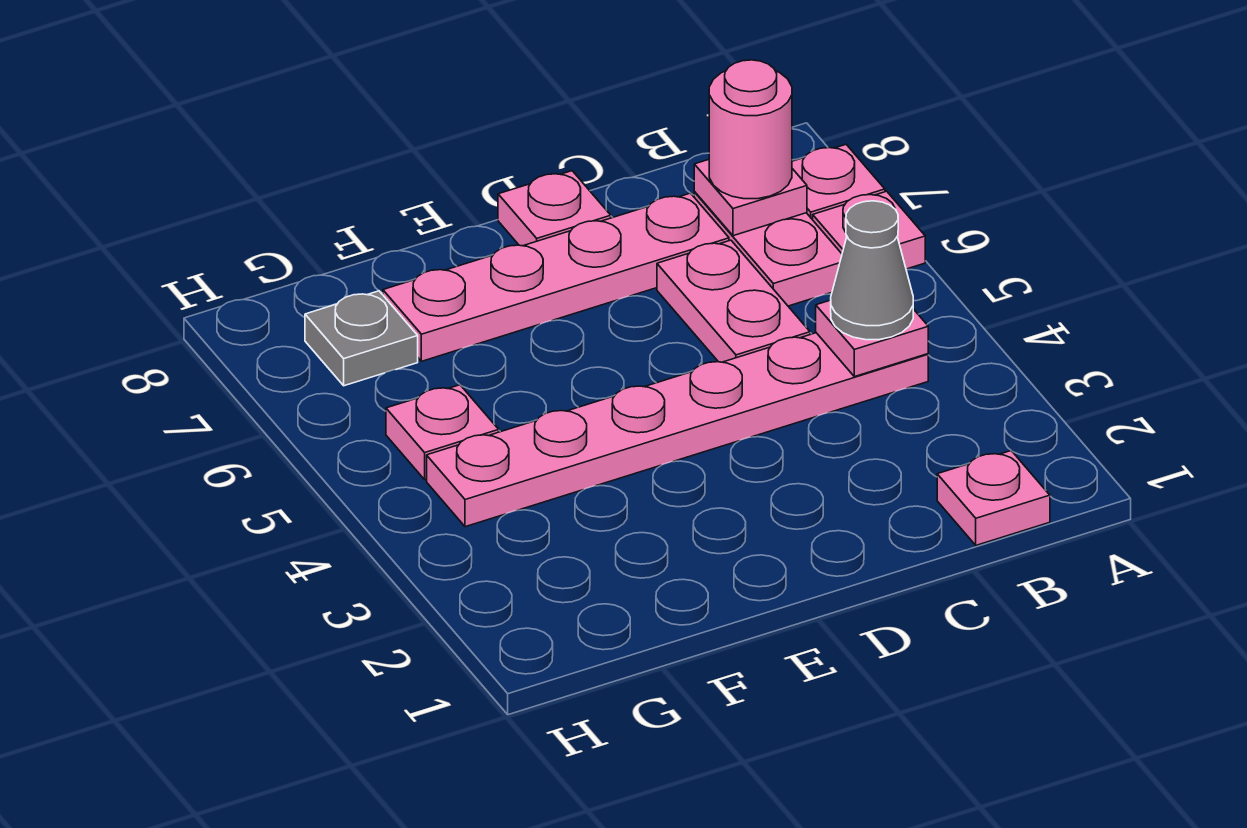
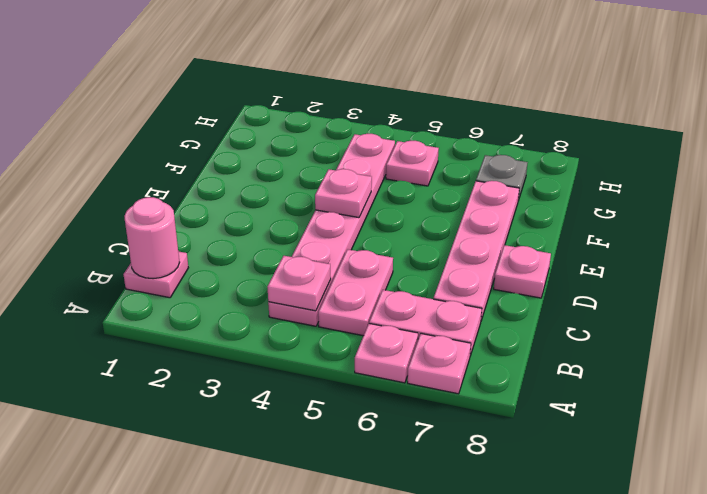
grey cone B4 level 3 -> none
pink plate B7 level 2 -> pink plate E4 level 2
pink round brick B7 level 3 -> pink round brick B1 level 2
pink plate C5:C6 level 1 -> pink plate B5:C5 level 1

